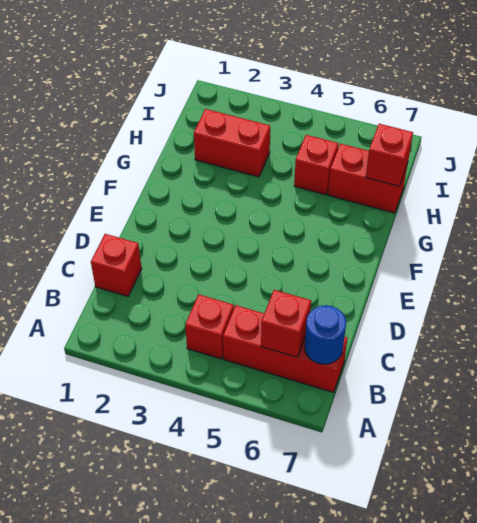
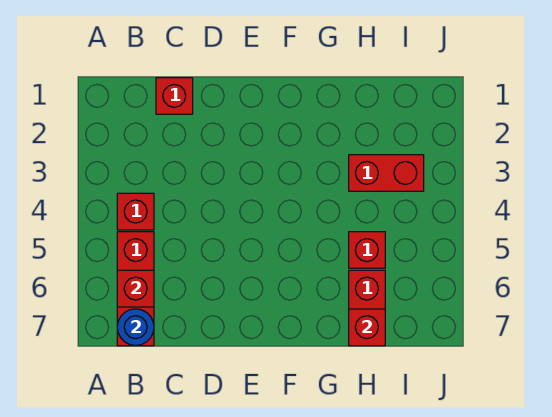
red brick H2:H3 level 1 -> red brick H3:I3 level 1

